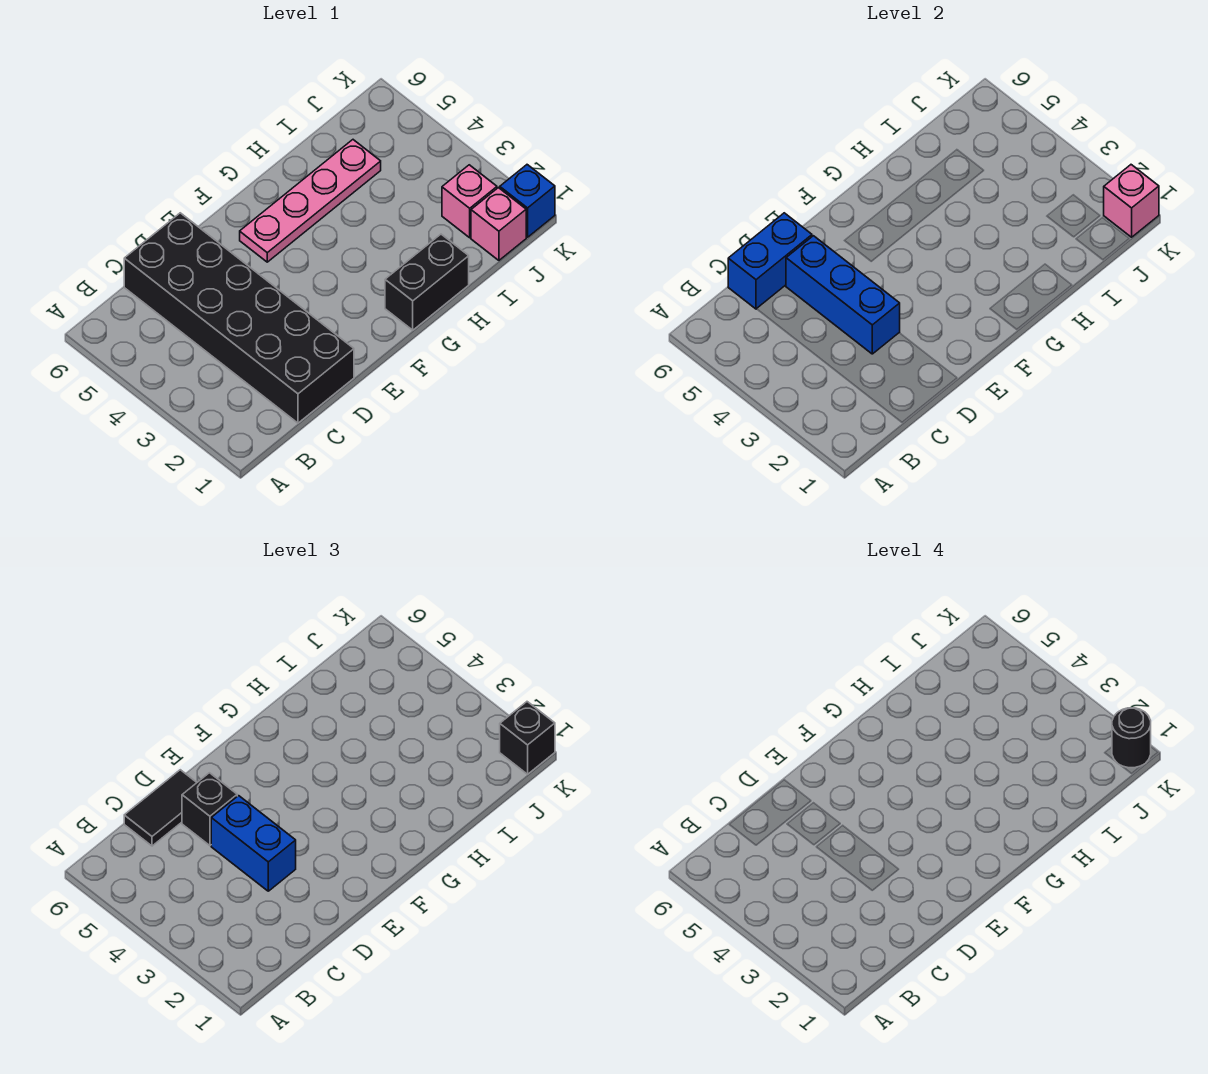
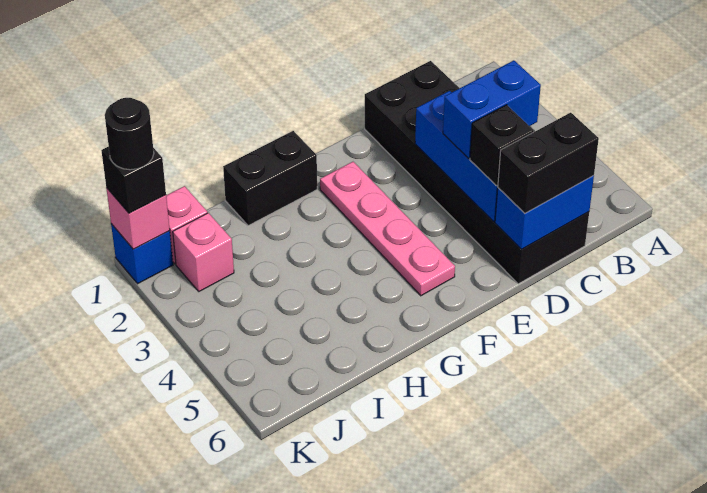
black tile C6:D6 level 3 -> black brick C6:D6 level 3
blue brick D3:D4 level 3 -> blue brick C4:D4 level 3
pink plate F5:I5 level 1 -> pink plate F2:F5 level 1

